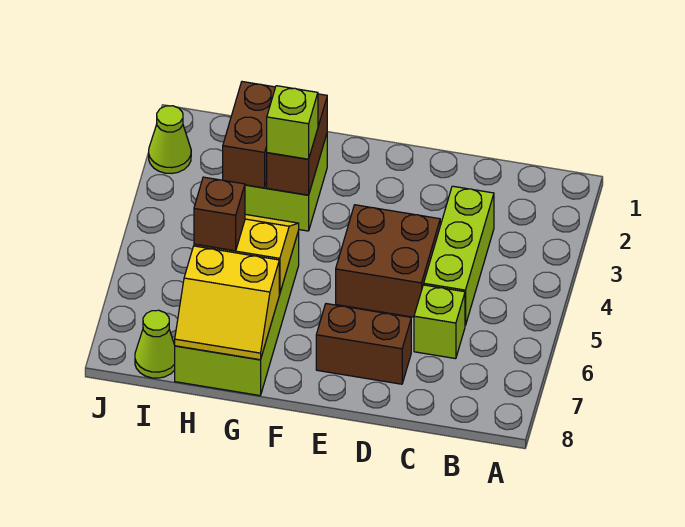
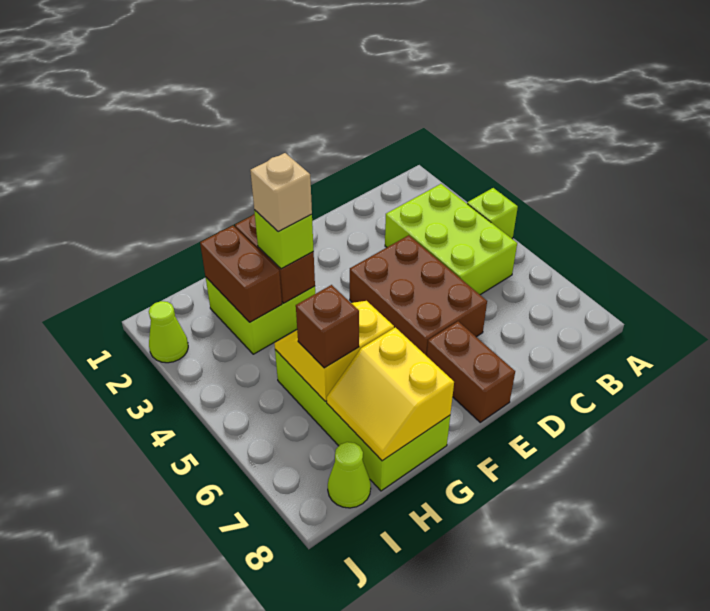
lime brick C3:C5 level 1 -> lime brick B3:C5 level 1
lime brick C6 level 1 -> lime brick A4 level 1
brown brick D4:E5 level 1 -> brown brick D4:E6 level 1
brown brick D7:E7 level 1 -> brown brick E7:E8 level 1
none -> tan brick G3 level 4
yellow slope G7:H8 level 2 top 7 -> yellow slope G7:H8 level 2 top G

